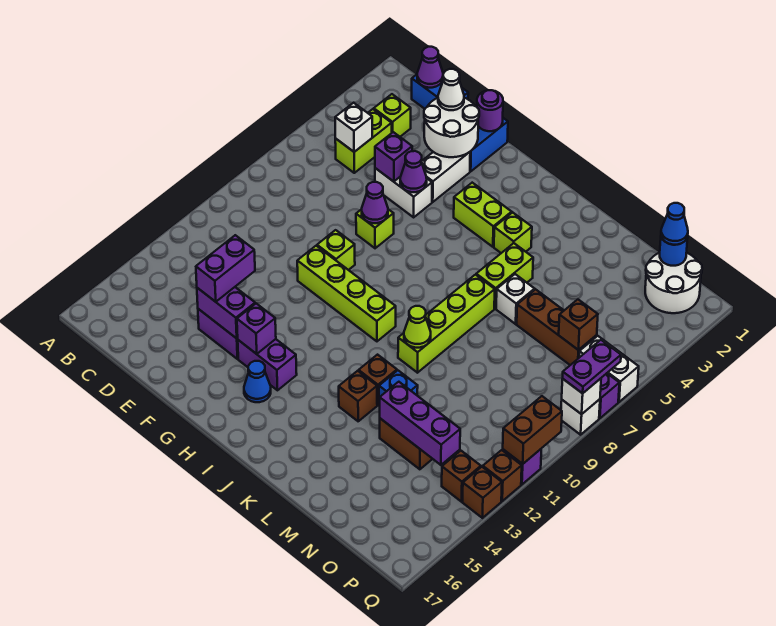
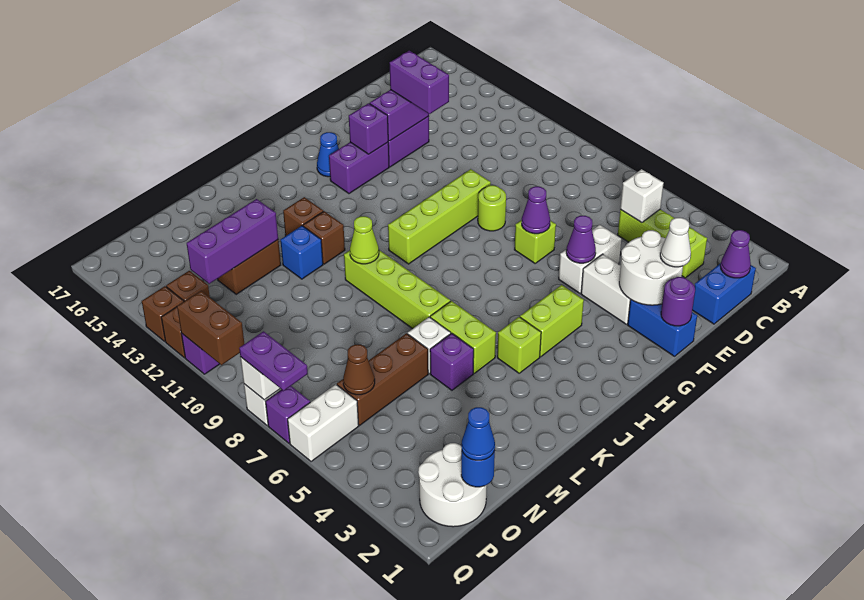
purple brick E5 level 2 -> purple brick L5 level 1
lime brick F9 level 1 -> lime round brick F9 level 1
brown brick O6 level 2 -> brown cone O6 level 2

